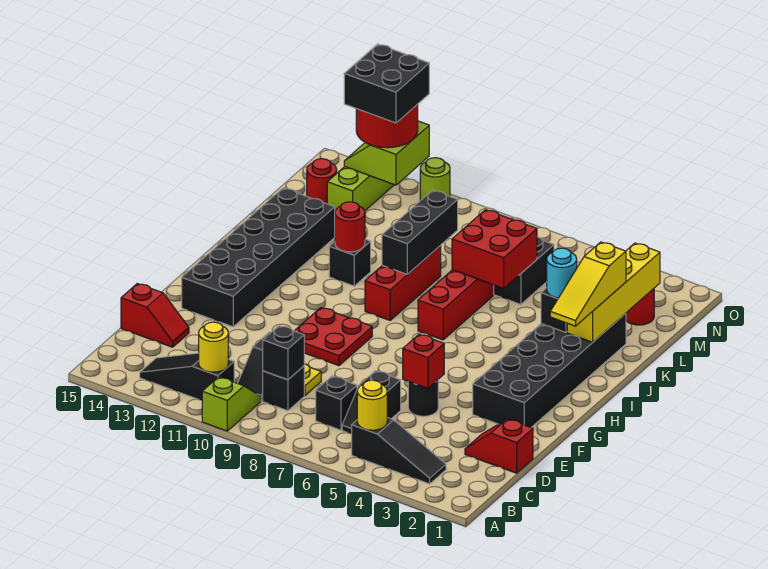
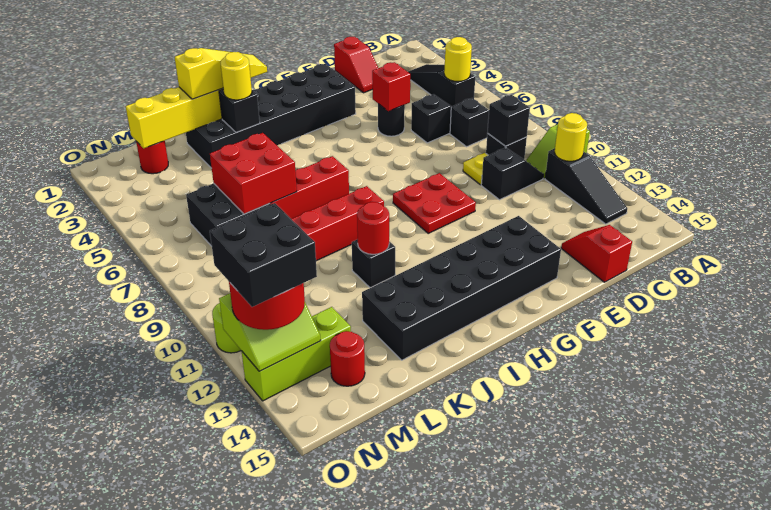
cyan round brick J3 level 3 -> yellow round brick J3 level 3
black brick J9:L9 level 2 -> none

